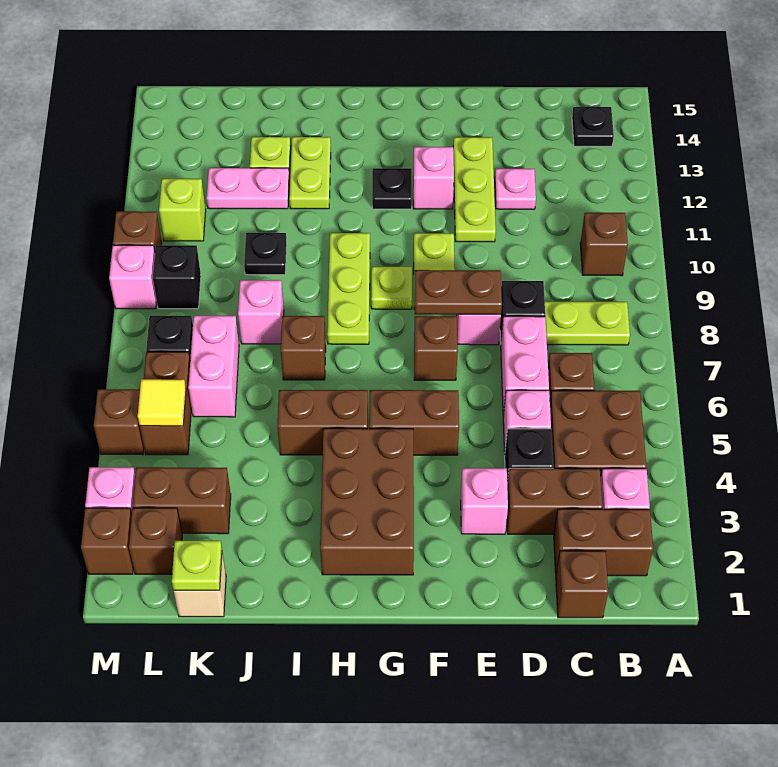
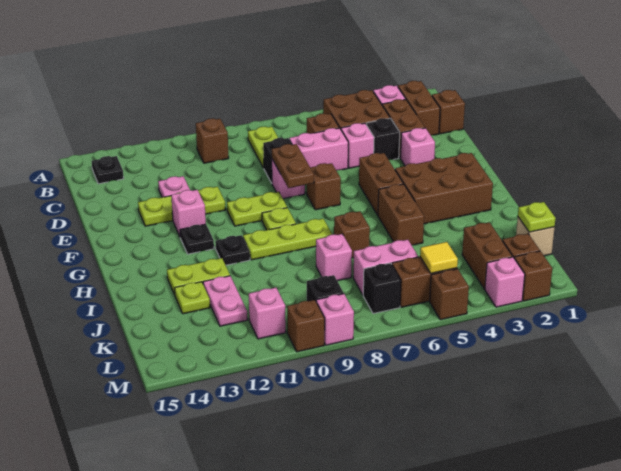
black plate J10 level 1 -> black plate H11 level 1
lime brick L11 level 1 -> pink brick L11 level 1

